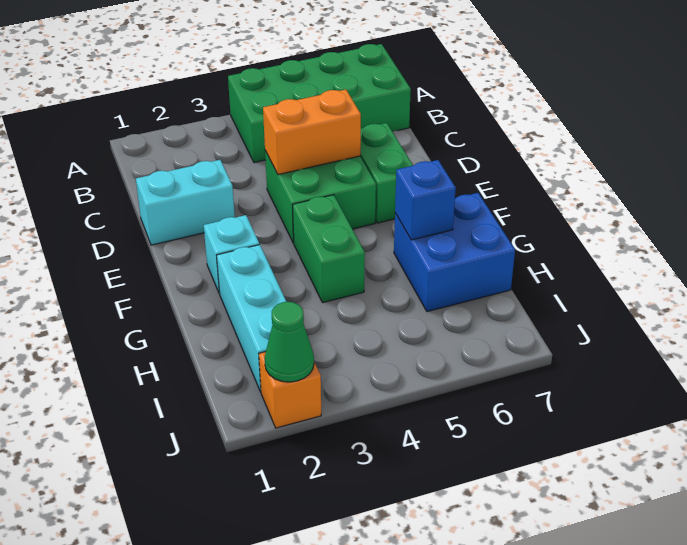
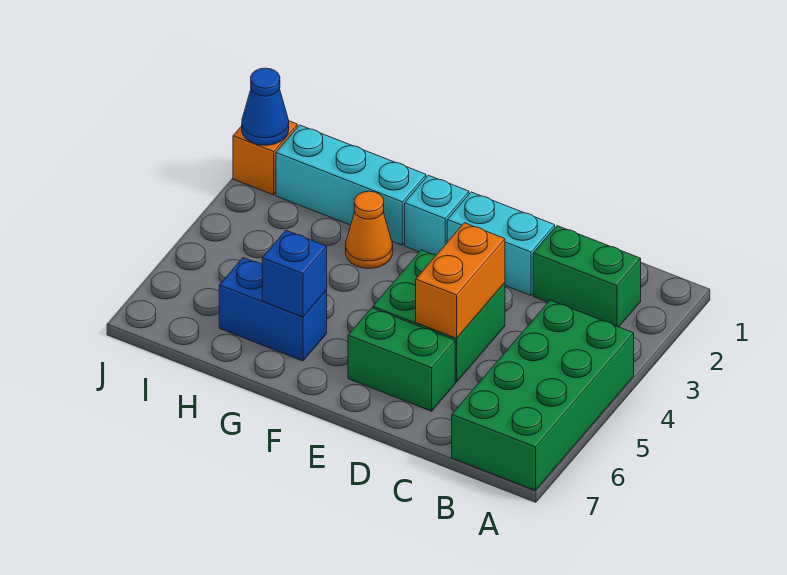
cyan brick D1:D2 level 1 -> cyan brick D2:E2 level 1
green brick F4:G4 level 1 -> green brick B2:C2 level 1
none -> orange cone G3 level 1
blue brick G6:H7 level 1 -> blue brick G6:H6 level 1
green cone J2 level 2 -> blue cone J2 level 2

